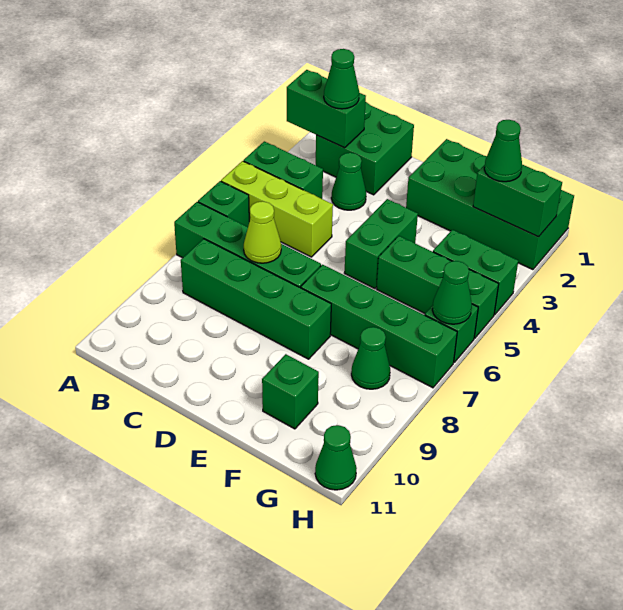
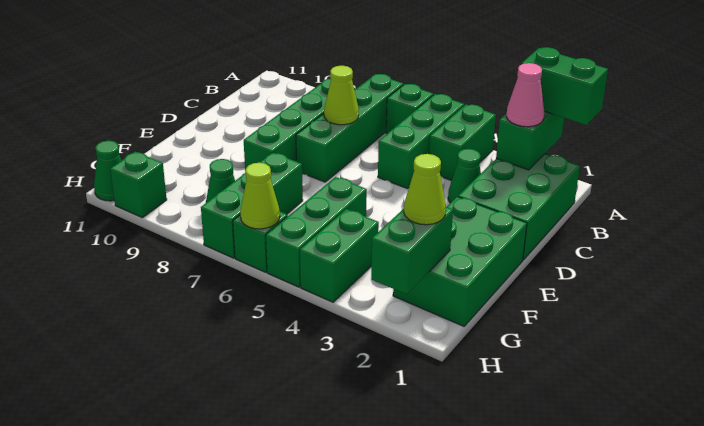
lime brick A5:C5 level 1 -> green brick A5:C5 level 1
green brick B1:C2 level 1 -> green brick B1:D2 level 1
green cone B2 level 3 -> pink cone B2 level 3
green brick E1:H2 level 1 -> green brick E1:G2 level 1
green brick E4:E5 level 1 -> green brick A1:A2 level 3
green brick E7:H7 level 1 -> green brick F7:H7 level 1
green brick F10 level 1 -> green brick H10 level 1
green cone G2 level 3 -> lime cone G2 level 3
green cone H6 level 2 -> lime cone H6 level 2

